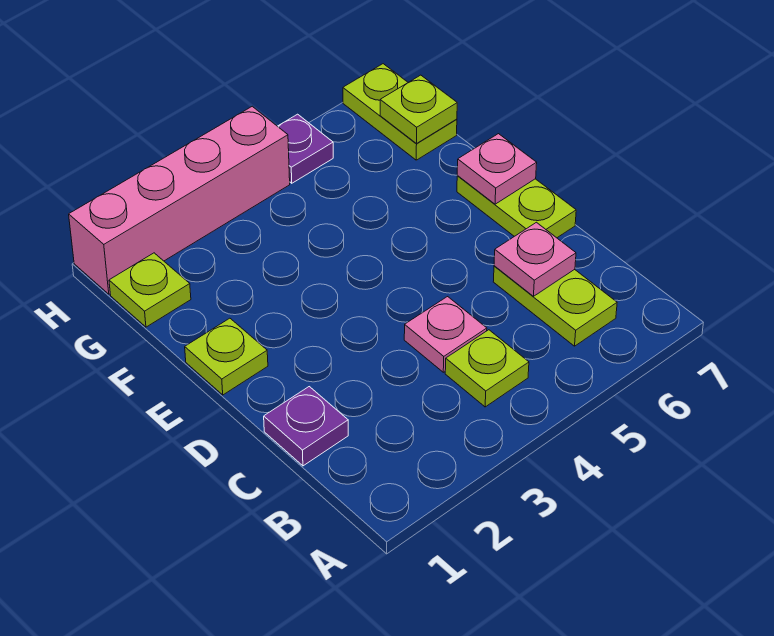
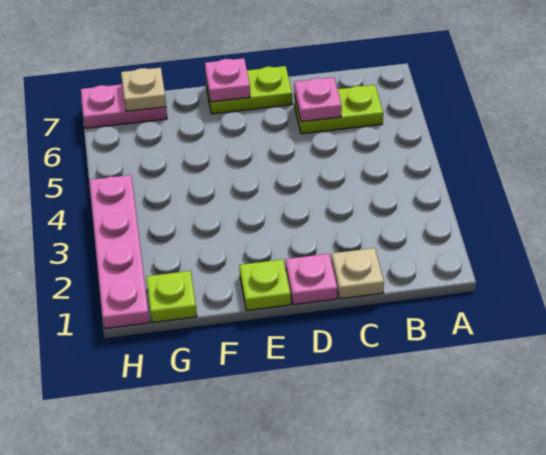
lime plate B4 level 1 -> none
purple plate C1 level 1 -> tan plate C1 level 1
pink plate C4 level 1 -> pink plate D1 level 1
lime plate G7:H7 level 1 -> pink plate G7:H7 level 1
lime plate G7 level 2 -> tan plate G7 level 2
pink brick H1:H4 level 1 -> pink plate H1:H4 level 1
purple plate H5 level 1 -> none

